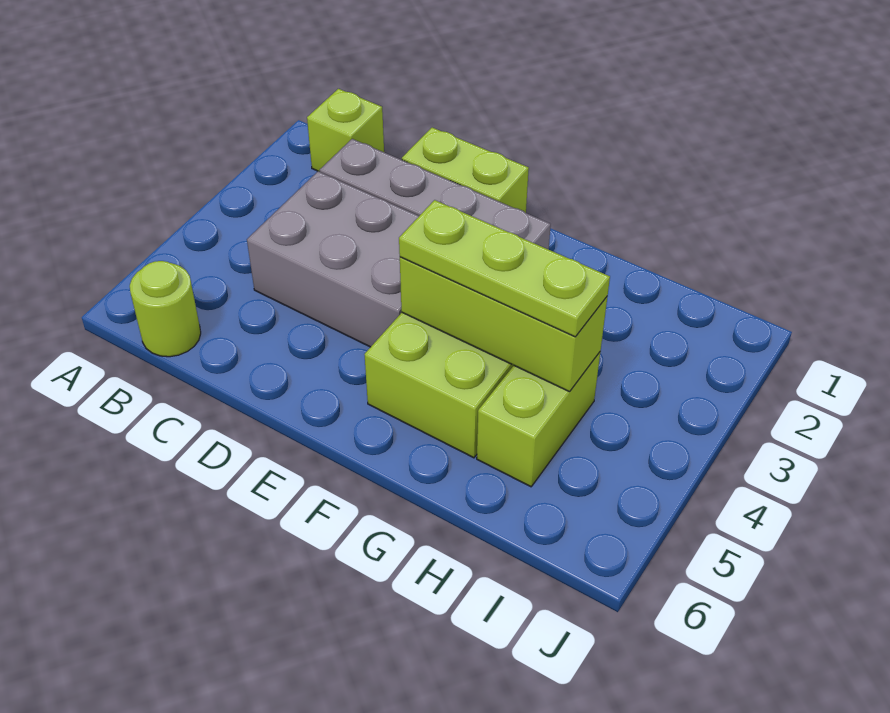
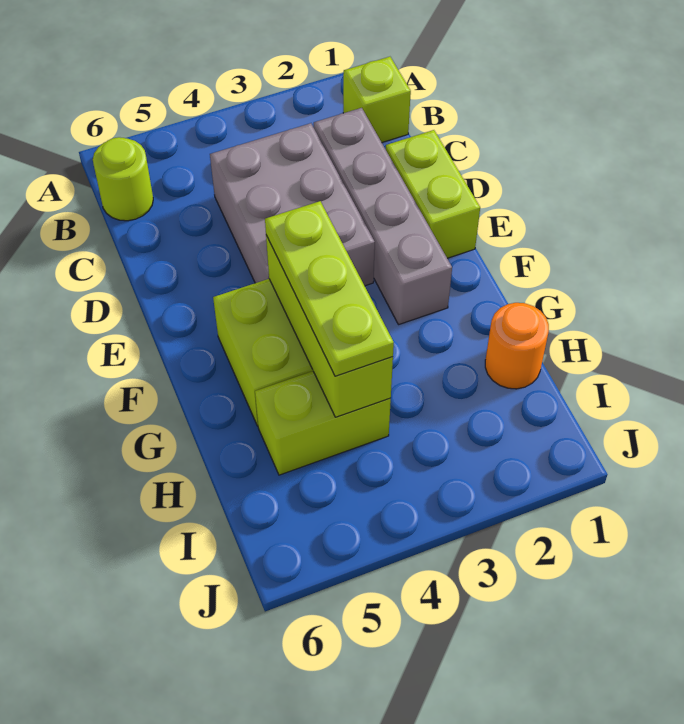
none -> orange round brick H1 level 1

